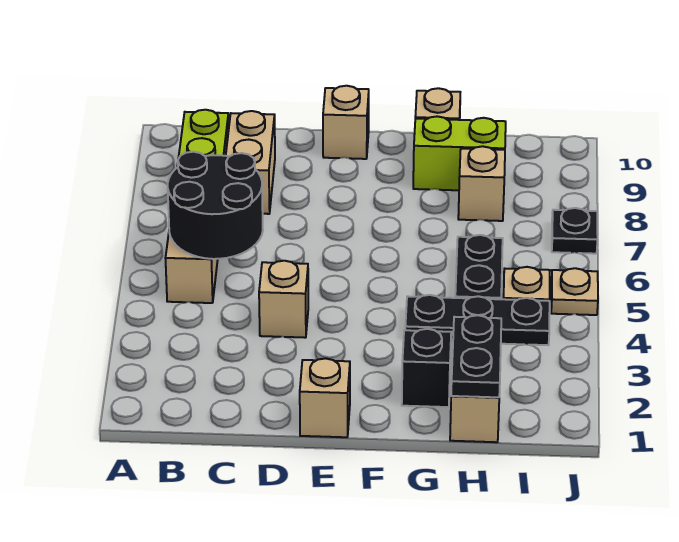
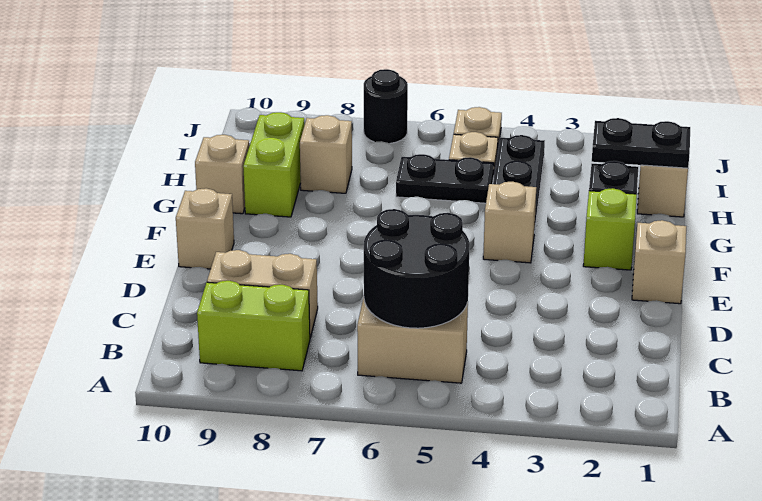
tan brick D4 level 1 -> tan brick F4 level 1
none -> lime brick F2 level 1
black plate J7 level 1 -> black round brick J7 level 1

